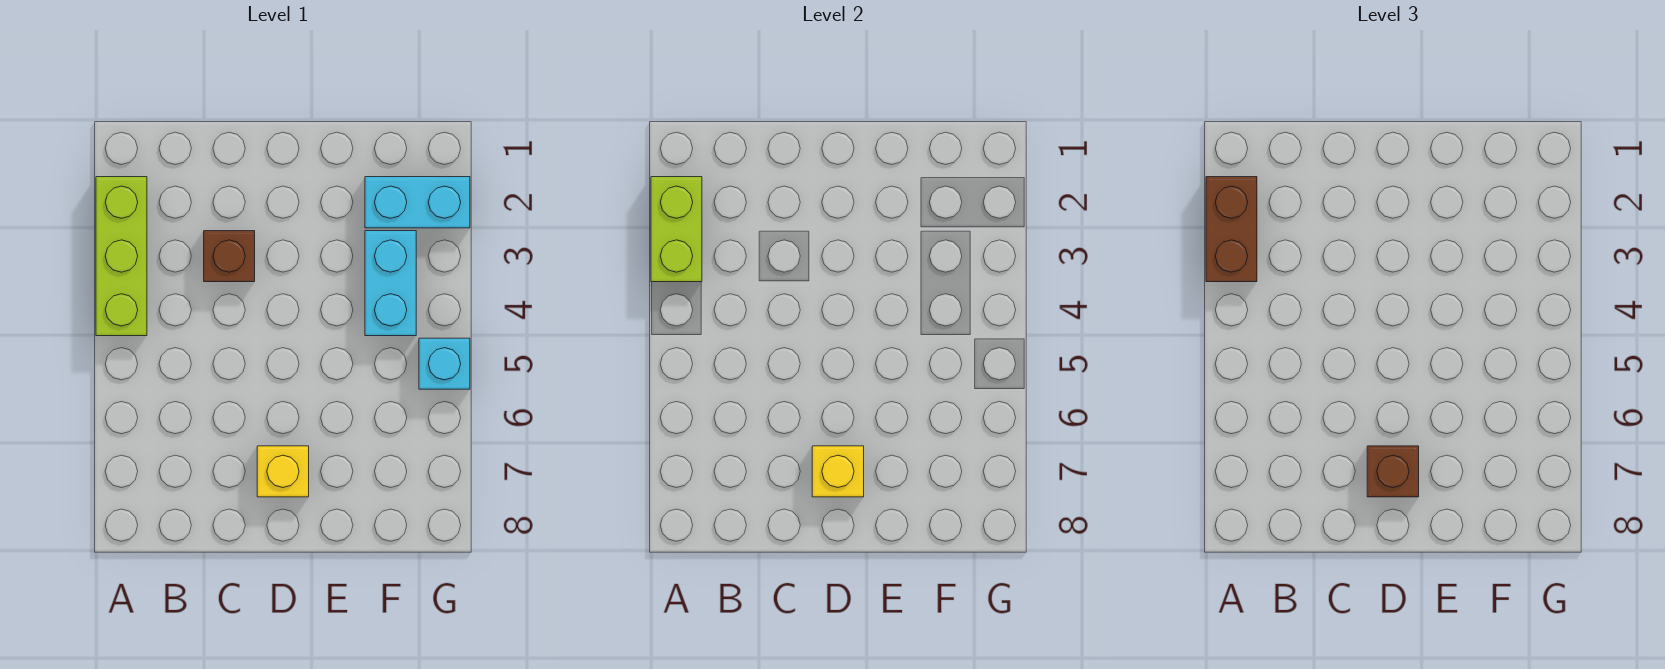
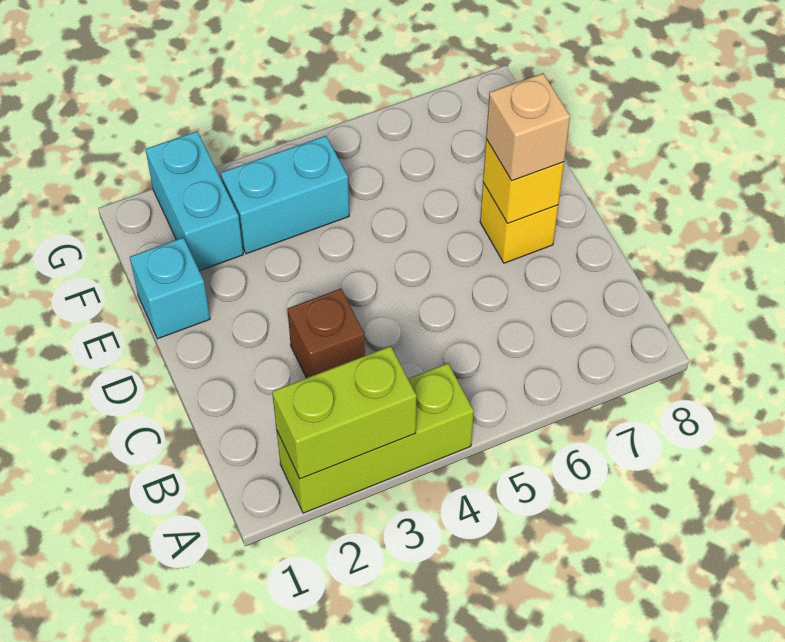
brown brick A2:A3 level 3 -> none
brown brick D7 level 3 -> tan brick D7 level 3
cyan brick G5 level 1 -> cyan brick E1 level 1

